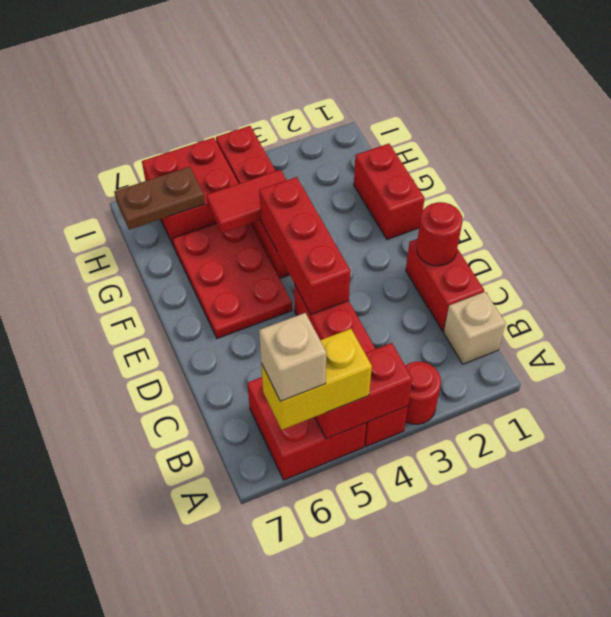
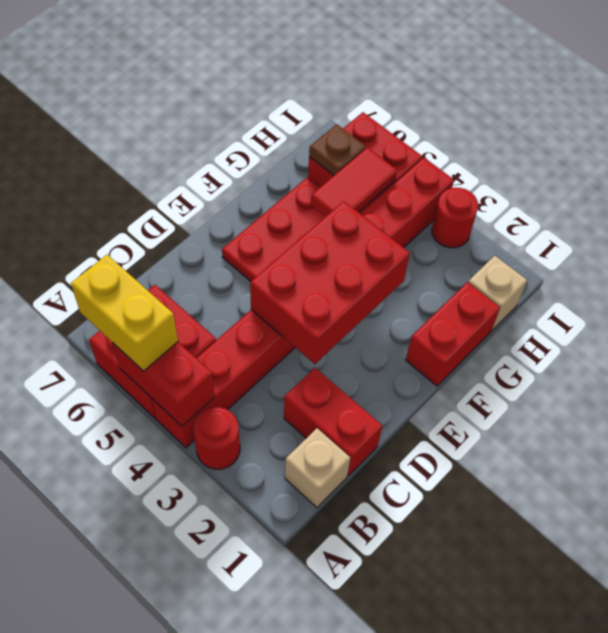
tan brick A6 level 4 -> tan brick H1 level 1
red brick C1:D1 level 1 -> red brick C1:C2 level 1
red round brick D1 level 2 -> red round brick I3 level 1
red brick D4:F4 level 2 -> red brick D3:F4 level 2
red tile G4:G5 level 2 -> red tile G5:H5 level 2
brown plate H6:H7 level 2 -> brown plate H6 level 2

